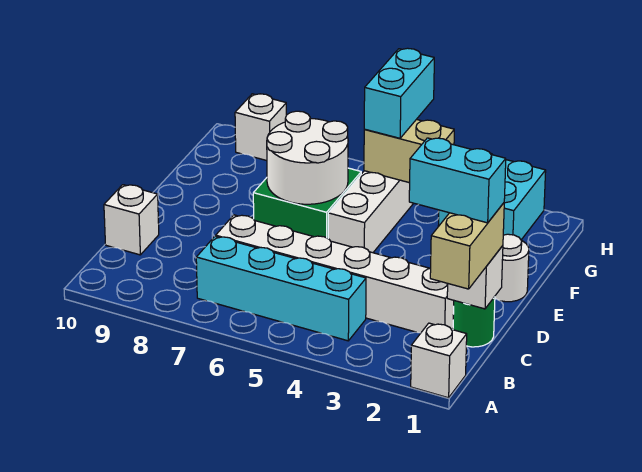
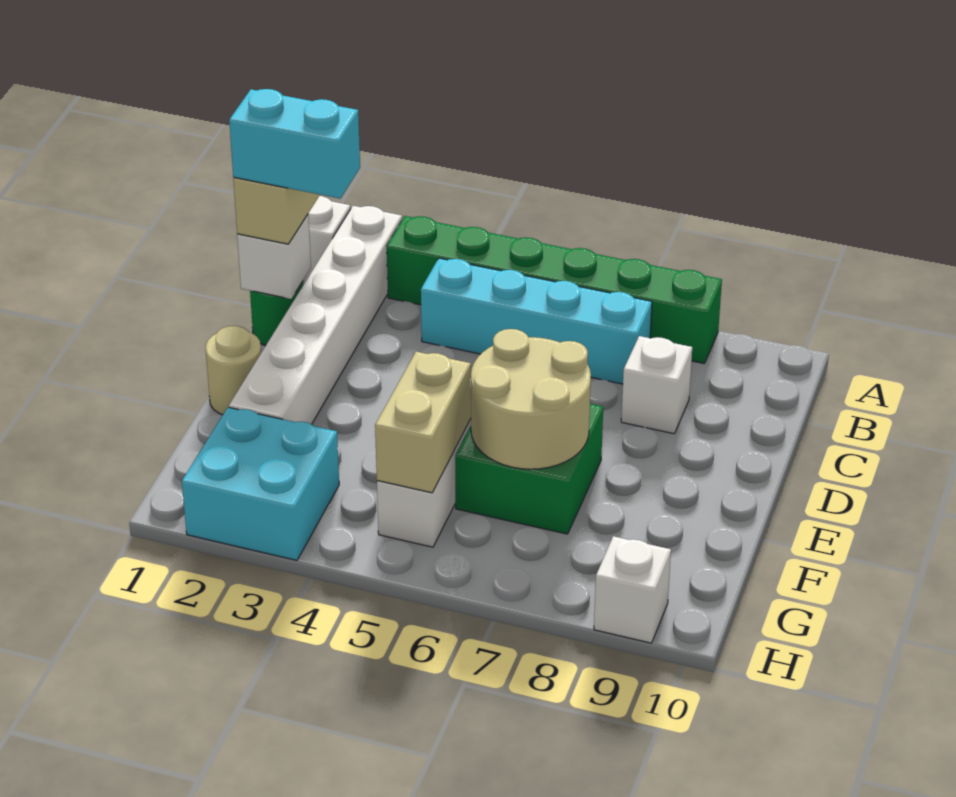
none -> green brick A3:A8 level 1
white brick C2:C7 level 1 -> white brick A2:F2 level 1
white brick C10 level 1 -> white brick C8 level 1
white round brick E1 level 1 -> tan round brick E1 level 1
white round brick E6:F7 level 2 -> tan round brick E6:F7 level 2
tan brick G4:G5 level 2 -> tan brick F5:G5 level 2
cyan brick G5:H5 level 3 -> none

